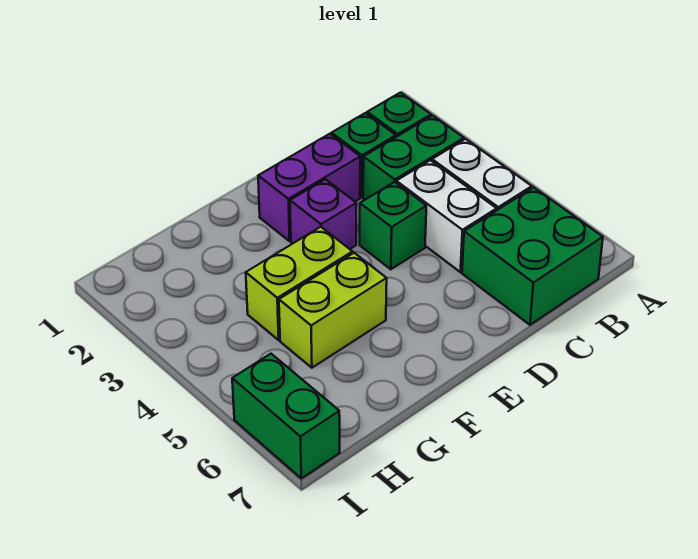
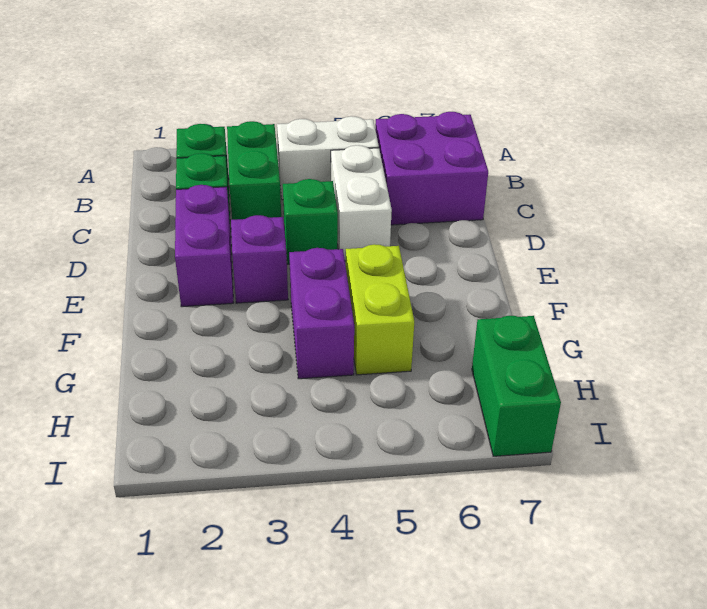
green brick B6:C7 level 1 -> purple brick B6:C7 level 1
white brick C4:C5 level 1 -> white brick C5:D5 level 1
lime brick F4:G4 level 1 -> purple brick F4:G4 level 1
green brick I6:I7 level 1 -> green brick H7:I7 level 1

